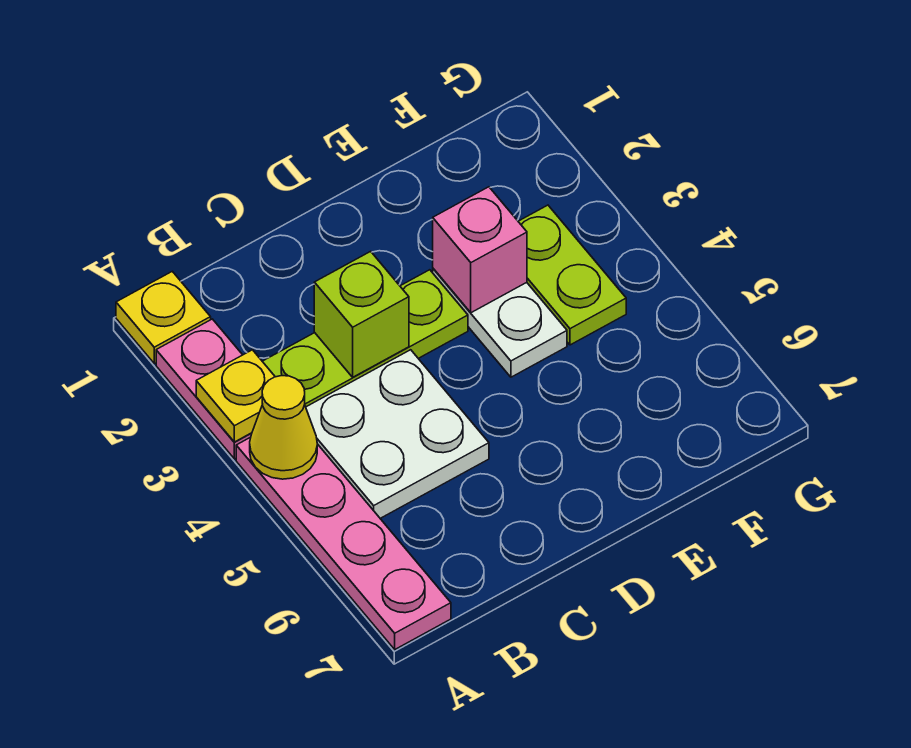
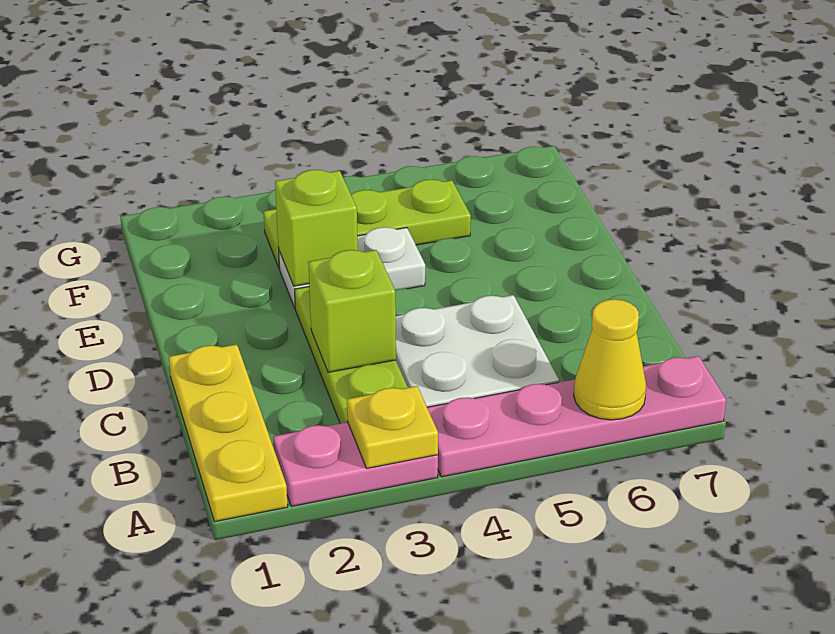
yellow plate A1 level 1 -> yellow plate A1:C1 level 1
yellow cone A4 level 2 -> yellow cone A6 level 2
pink brick E3 level 2 -> lime brick E3 level 2
lime plate F3:F4 level 1 -> lime plate F3:F5 level 1

